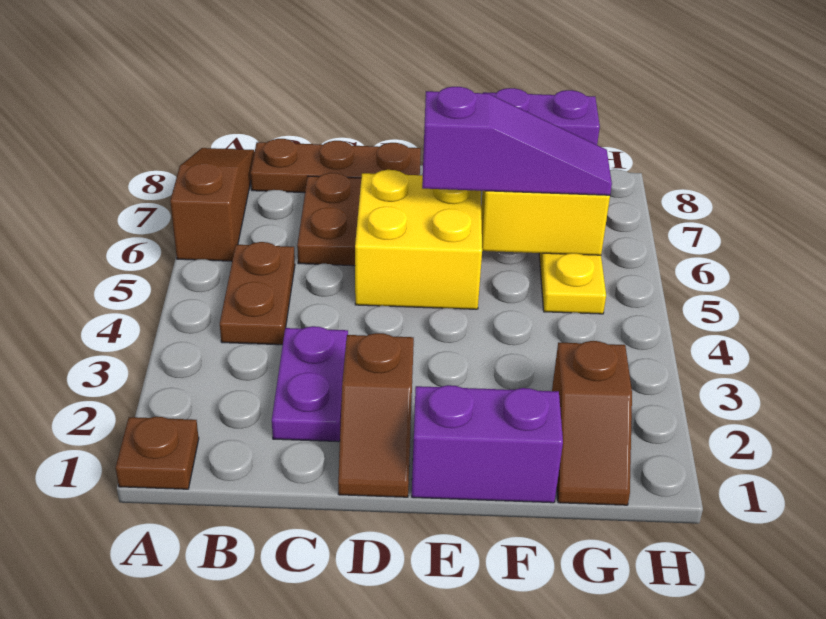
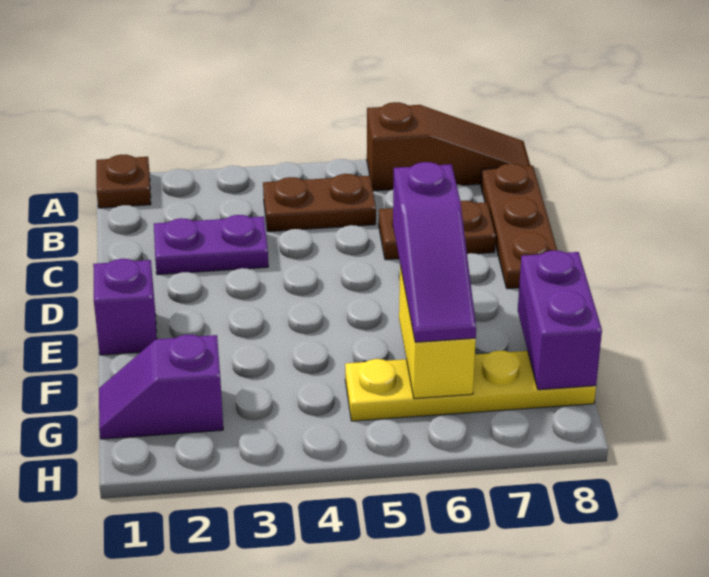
brown slope D1:D2 level 1 top 2 -> none
yellow brick D5:E6 level 1 -> none
purple brick E1:F1 level 1 -> purple brick E1 level 1
brown slope G1:G2 level 1 top 2 -> purple slope G1:G2 level 1 top 2

